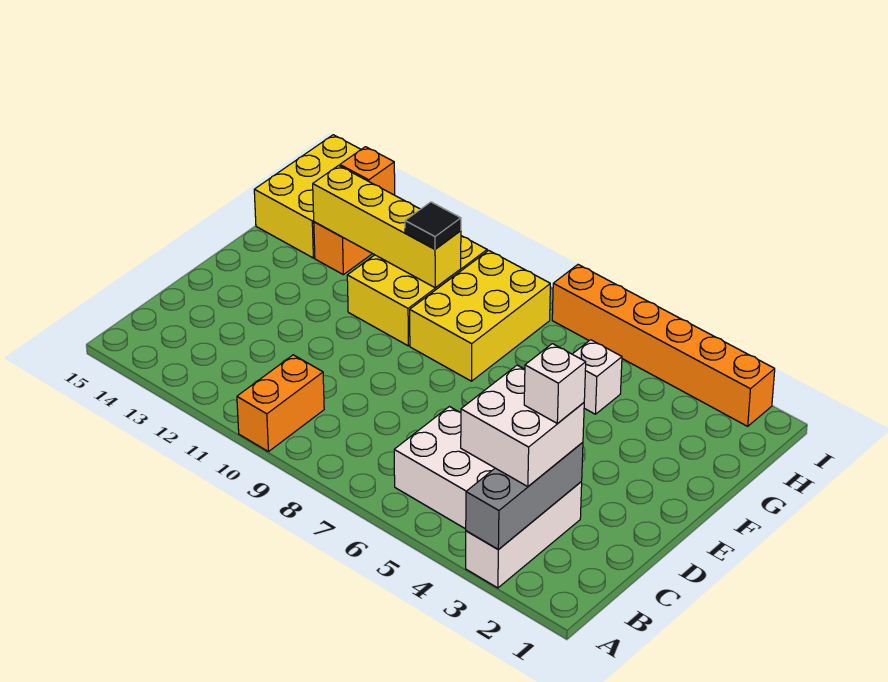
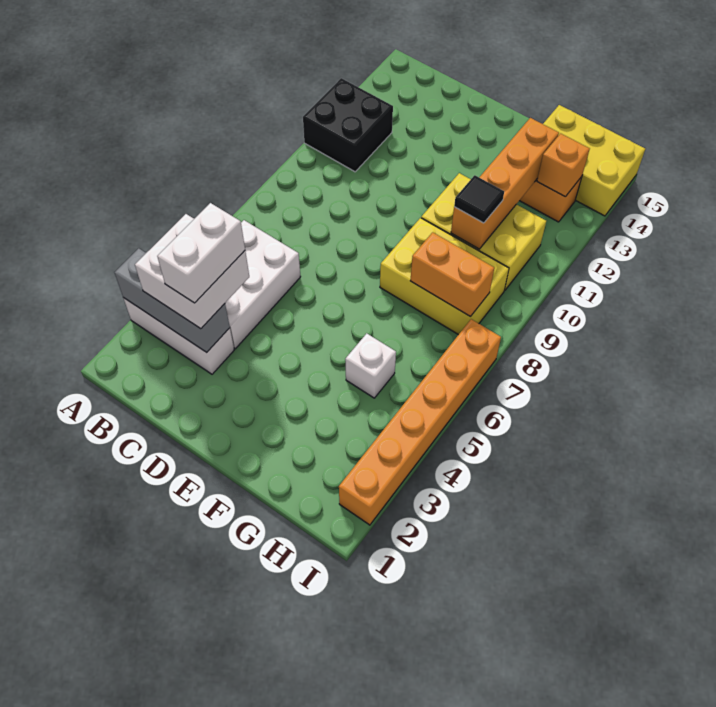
orange brick A10:B10 level 1 -> orange brick G8:H8 level 2
none -> black brick A11:B12 level 1
white brick C3 level 4 -> white brick C3:C4 level 4
yellow brick G10:G13 level 2 -> orange brick G10:G13 level 2

